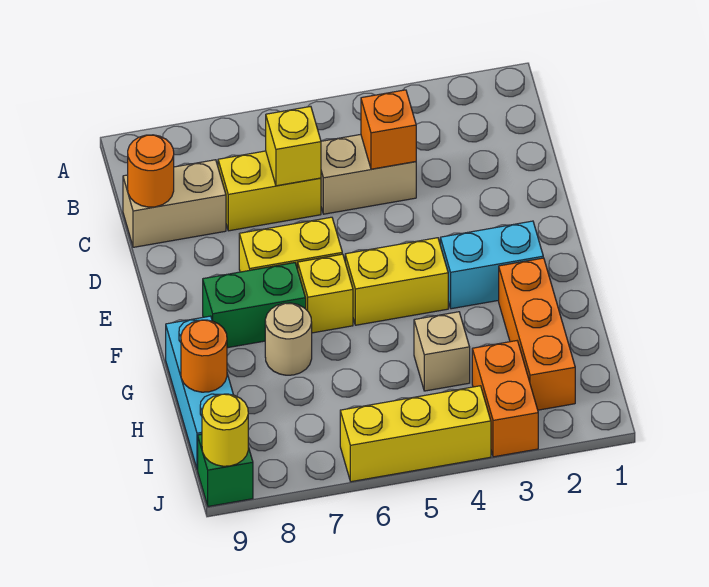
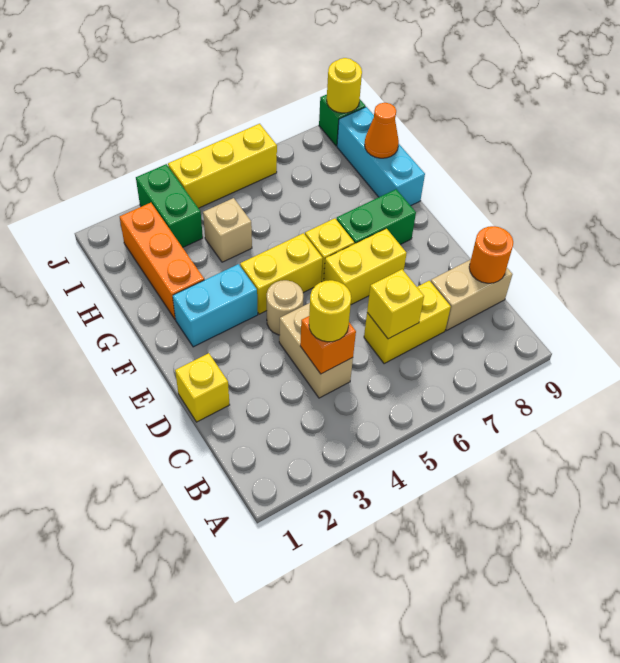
tan brick C4:C5 level 1 -> tan brick C4:D4 level 1
none -> yellow round brick C4 level 3
none -> yellow brick D1 level 1
tan round brick G7 level 1 -> tan round brick E4 level 1
orange round brick H9 level 2 -> orange cone H9 level 2
orange brick I3:J3 level 1 -> green brick I3:J3 level 1

